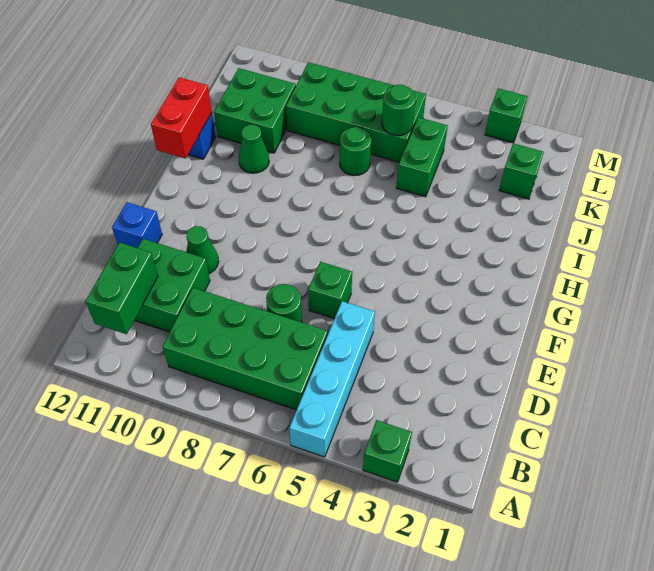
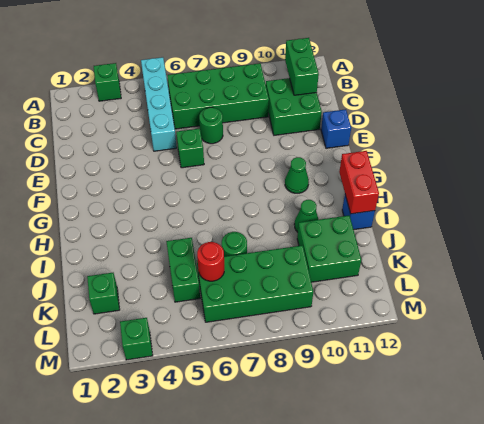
green cone E10 level 1 -> green cone G10 level 1
green round brick K6 level 2 -> red round brick K6 level 2

